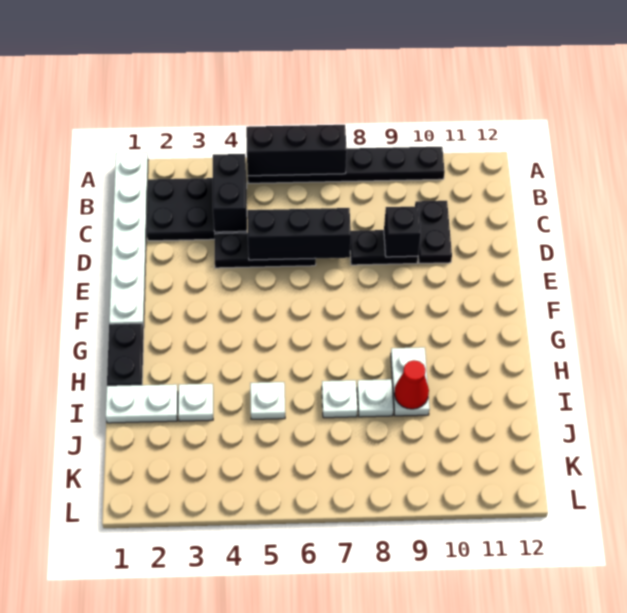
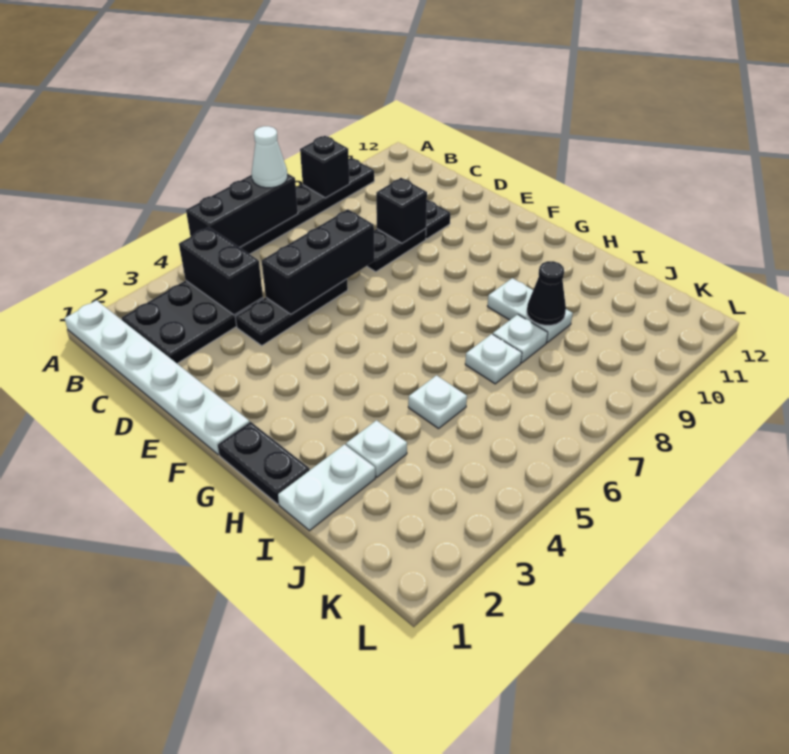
none -> white cone A7 level 3
none -> black brick A9 level 2
red cone I9 level 2 -> black cone I9 level 2

